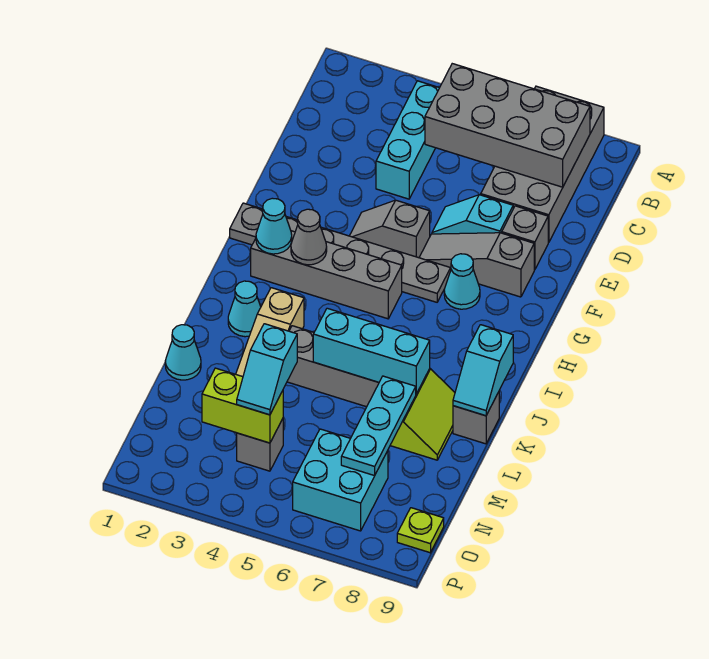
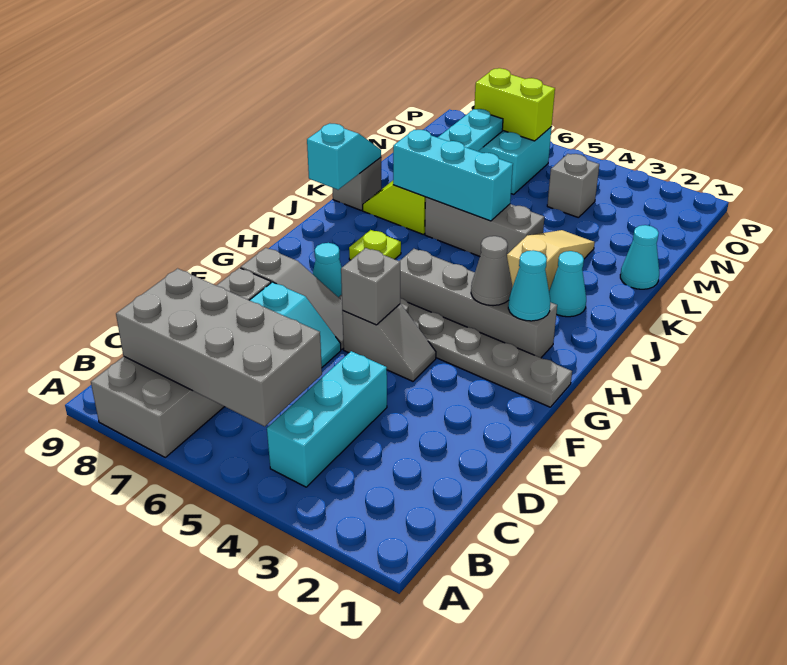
none -> grey brick F5 level 2
cyan slope M4:N4 level 3 top M -> none
lime brick N3:N4 level 2 -> lime brick O6:O7 level 2
lime plate O9 level 1 -> lime plate I7 level 1

